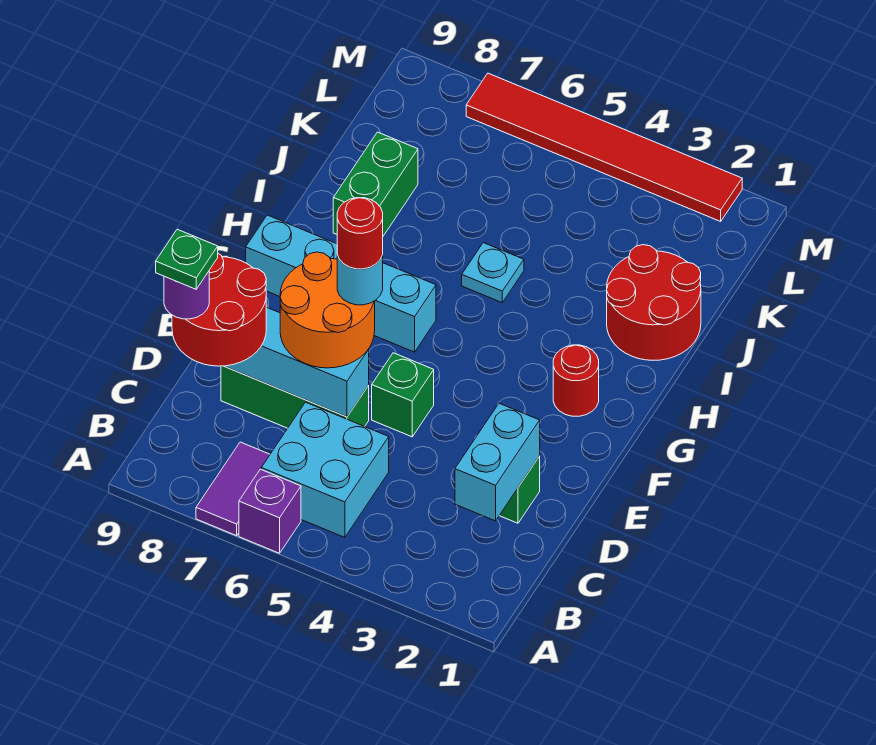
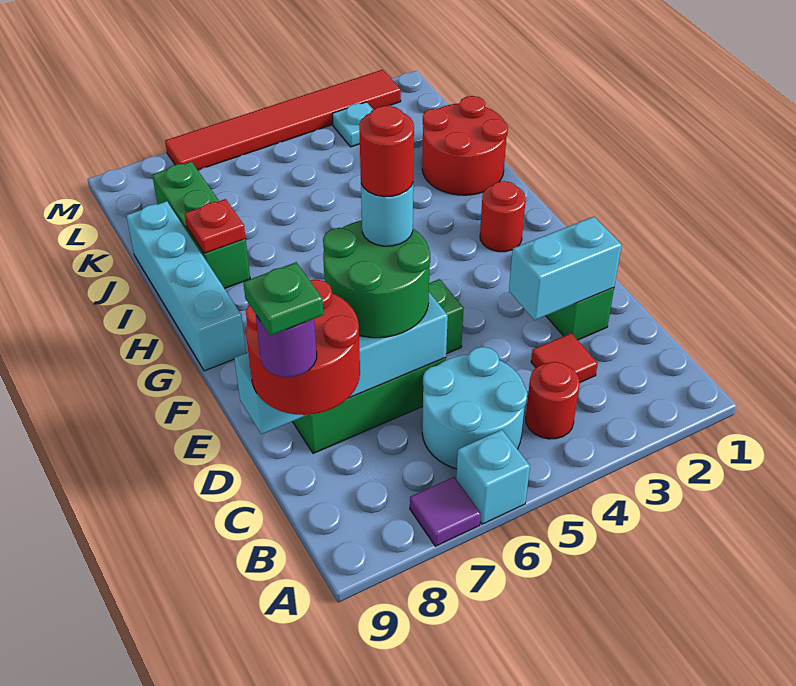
purple brick A6 level 1 -> cyan brick A6 level 1
purple tile A7:B7 level 1 -> purple tile A7 level 1
none -> red round brick B4 level 1
cyan brick B5:C6 level 1 -> cyan round brick B5:C6 level 1
cyan brick C2:D2 level 2 -> cyan brick D2:D3 level 2
none -> red tile C3 level 1
orange round brick D6:E7 level 3 -> green round brick D6:E7 level 3
cyan brick G6:G9 level 1 -> cyan brick G9:J9 level 1
cyan plate I5 level 1 -> cyan plate L3 level 1
green brick I8:J8 level 1 -> green brick I8:K8 level 1
none -> red plate I8 level 2

